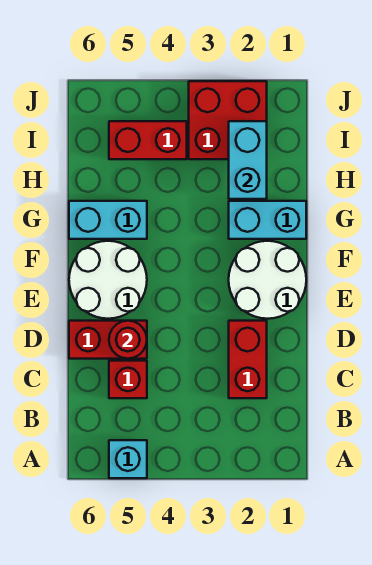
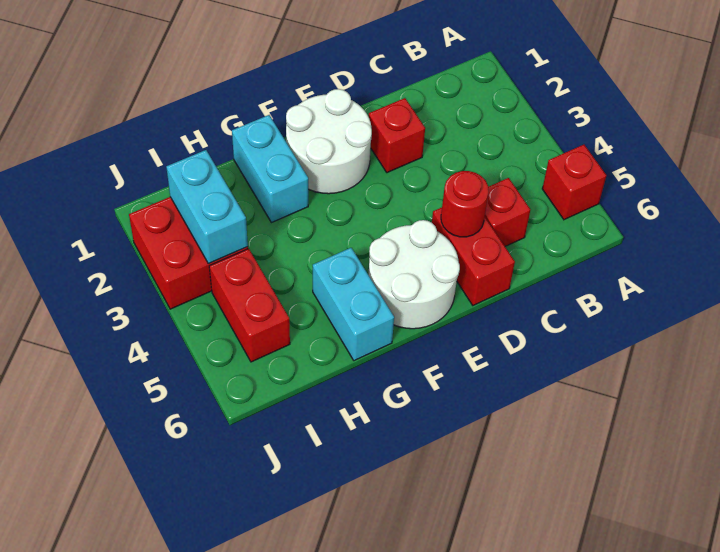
cyan brick A5 level 1 -> red brick A5 level 1
red brick C2:D2 level 1 -> red brick D2 level 1
cyan brick H2:I2 level 2 -> cyan brick I2:I3 level 2

